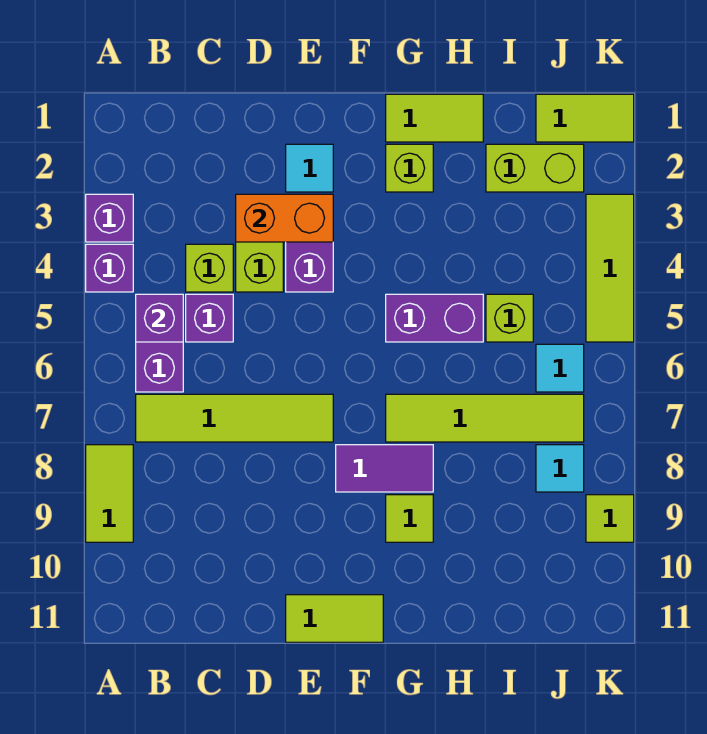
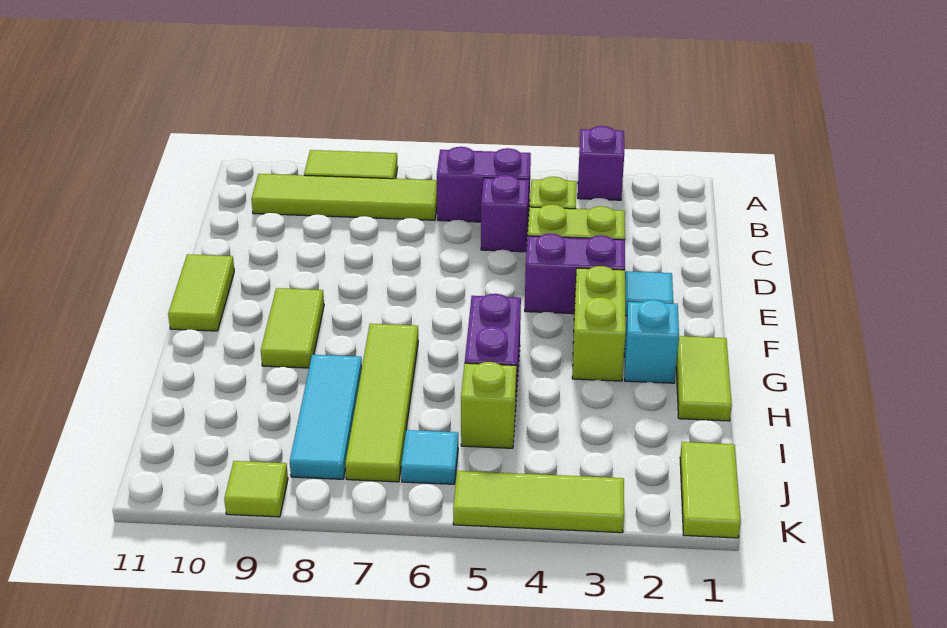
purple brick A4 level 1 -> none
purple brick B5 level 2 -> none
lime tile B7:E7 level 1 -> lime tile B7:B10 level 1
orange brick D3:E3 level 2 -> none
purple tile F8:G8 level 1 -> none
lime brick G2 level 1 -> cyan brick G2 level 1
lime tile G9 level 1 -> lime tile F9:G9 level 1
lime brick I2:J2 level 1 -> lime brick F3:G3 level 1
cyan tile J8 level 1 -> cyan tile H8:J8 level 1

